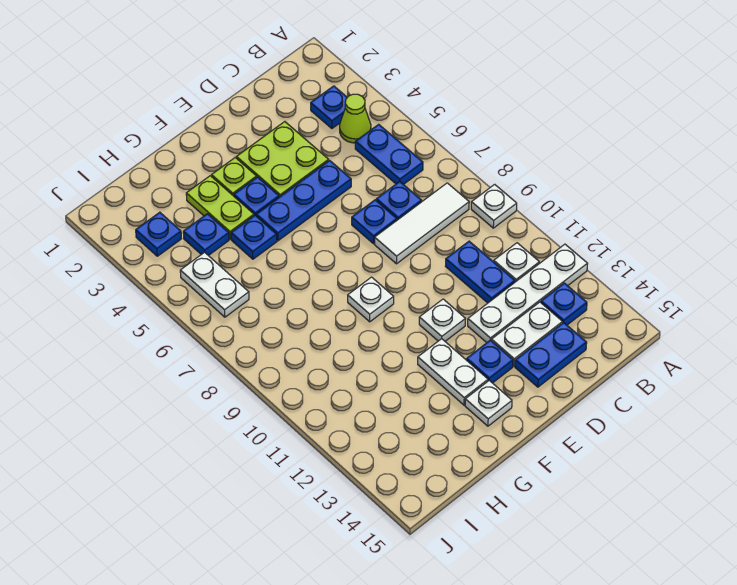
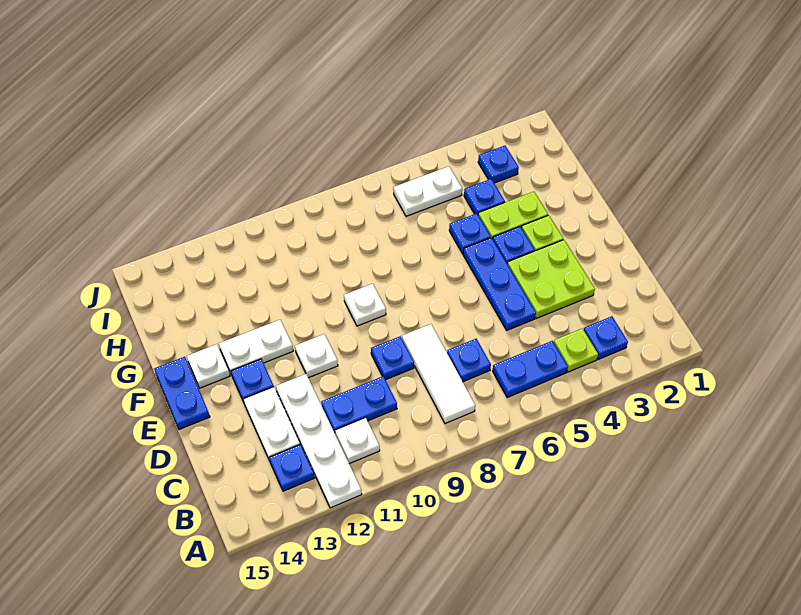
white plate A9 level 1 -> none
lime cone B4 level 1 -> lime plate B4 level 1
blue plate C14:D14 level 1 -> blue plate E15:F15 level 1
blue plate D7 level 1 -> blue plate D9 level 1

